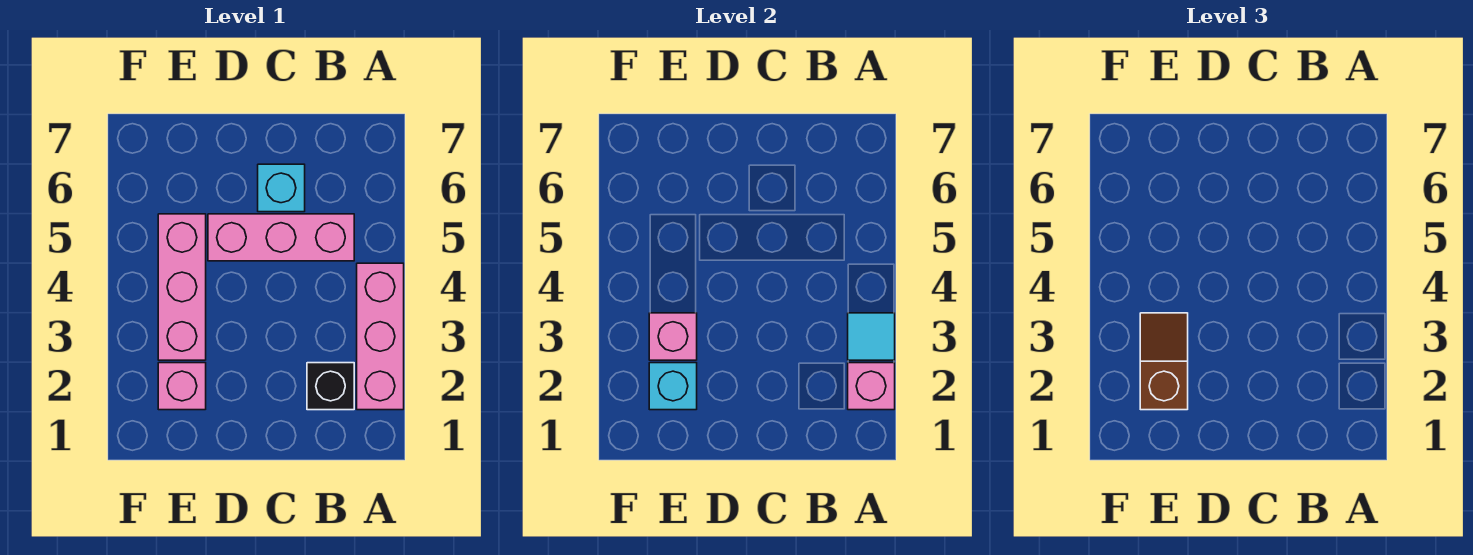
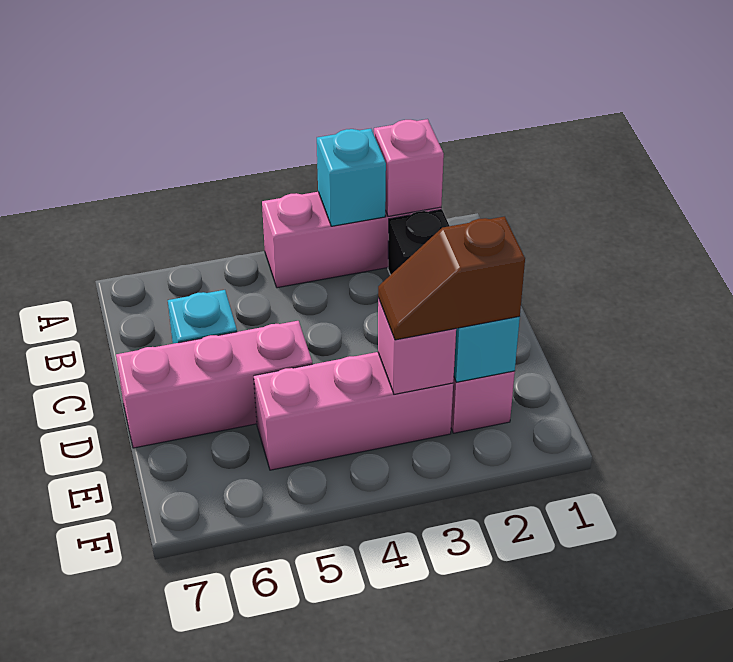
cyan tile A3 level 2 -> cyan brick A3 level 2
pink brick B5:D5 level 1 -> pink brick D5:D7 level 1

